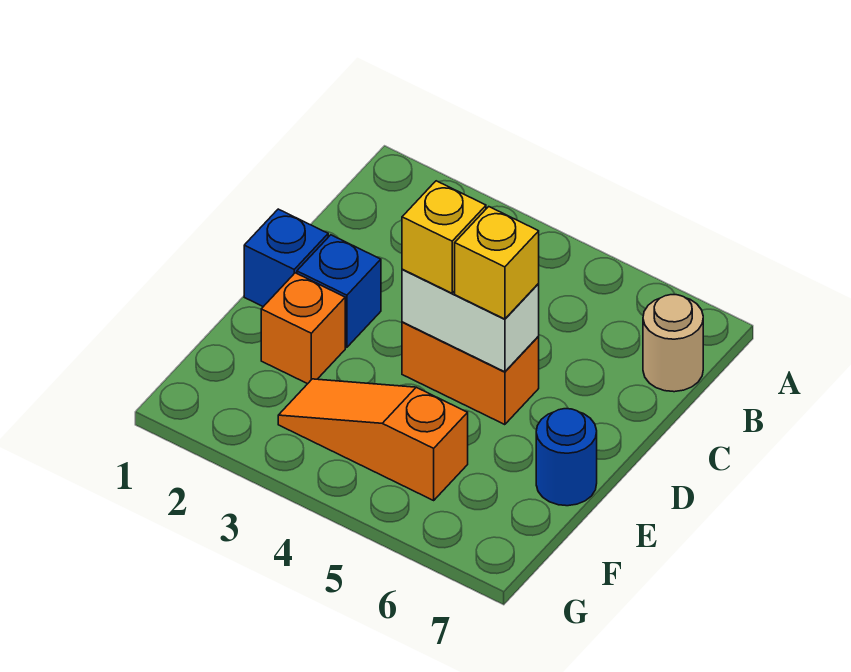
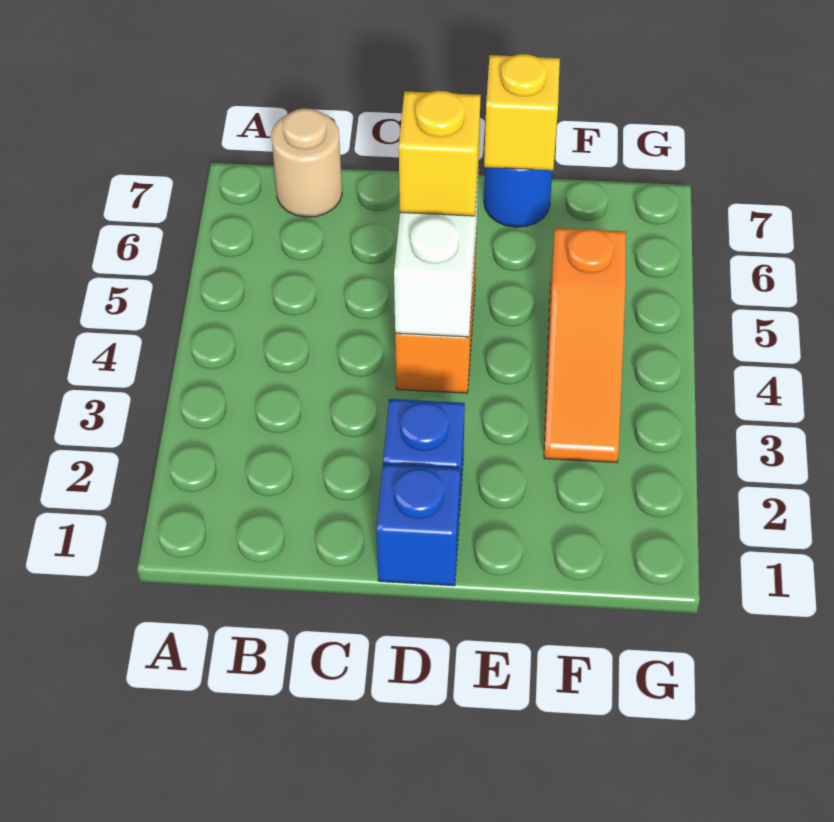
yellow brick D4 level 3 -> yellow brick E7 level 2
orange brick E2 level 1 -> none

